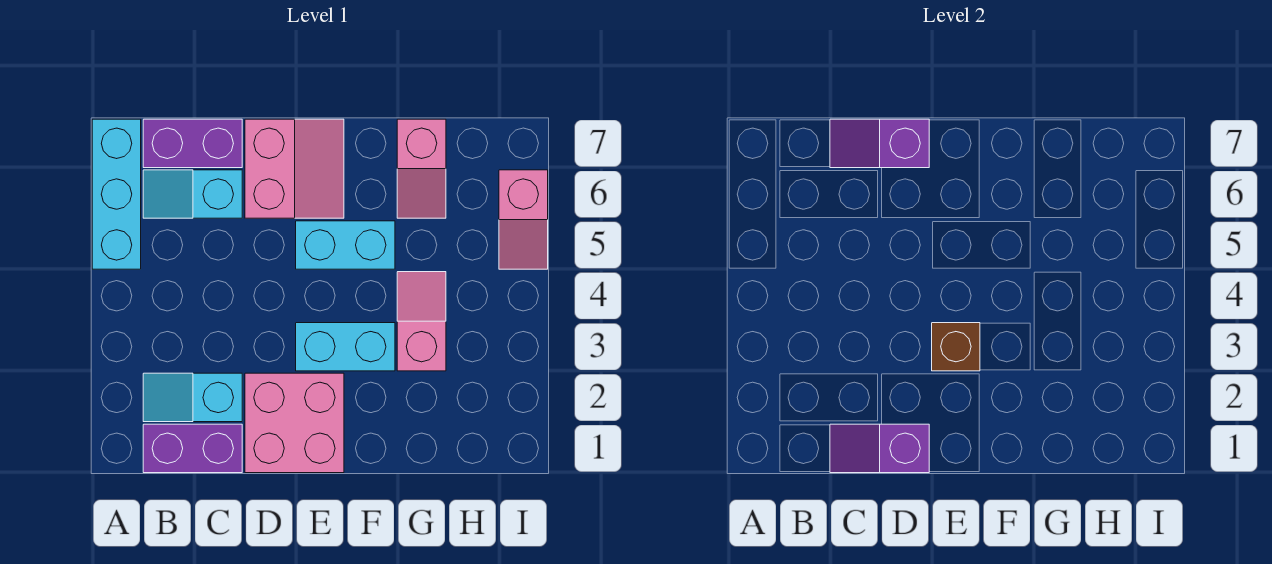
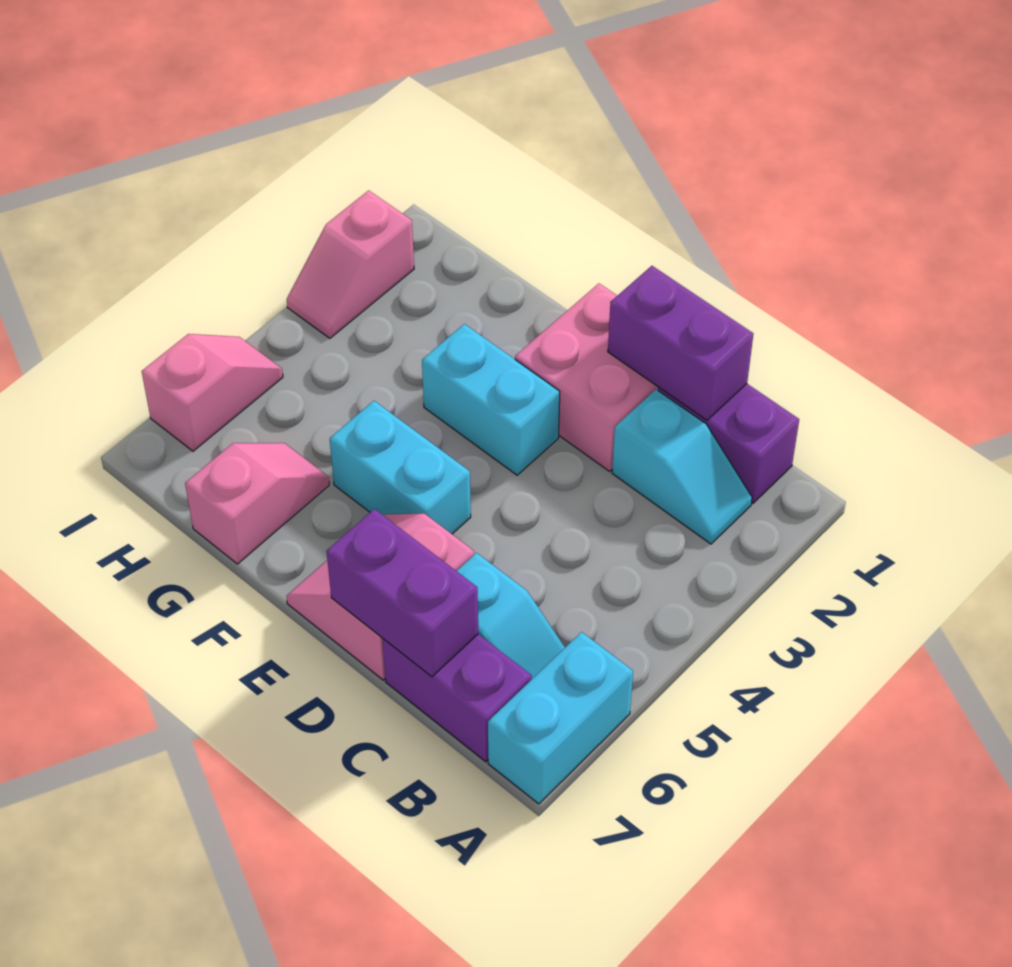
cyan brick A5:A7 level 1 -> cyan brick A6:A7 level 1
purple slope C1:D1 level 2 top D -> purple brick C1:D1 level 2
purple slope C7:D7 level 2 top D -> purple brick C7:D7 level 2
brown brick E3 level 2 -> none
pink slope G3:G4 level 1 top 3 -> pink slope I2:I3 level 1 top 2

